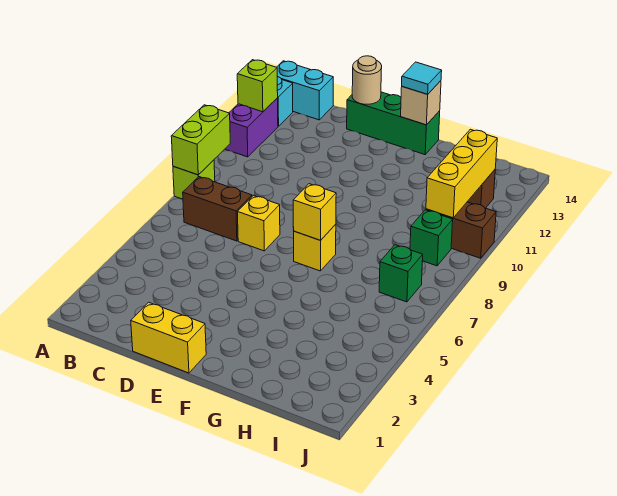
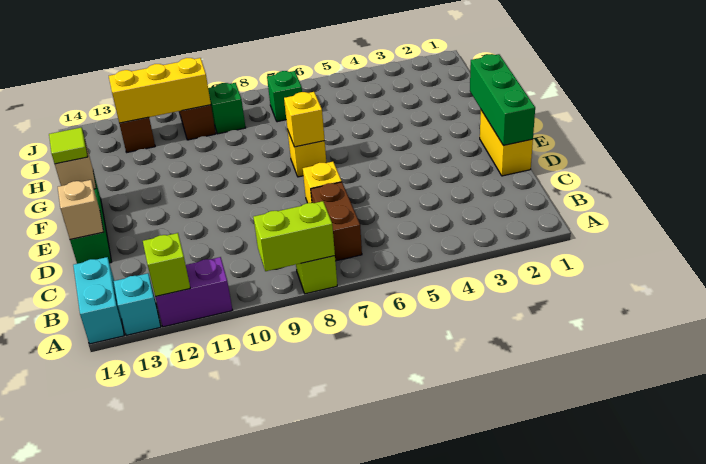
none -> green brick D1:F1 level 2
tan round brick D14 level 2 -> tan brick D14 level 2
cyan tile F14 level 3 -> lime tile F14 level 3

